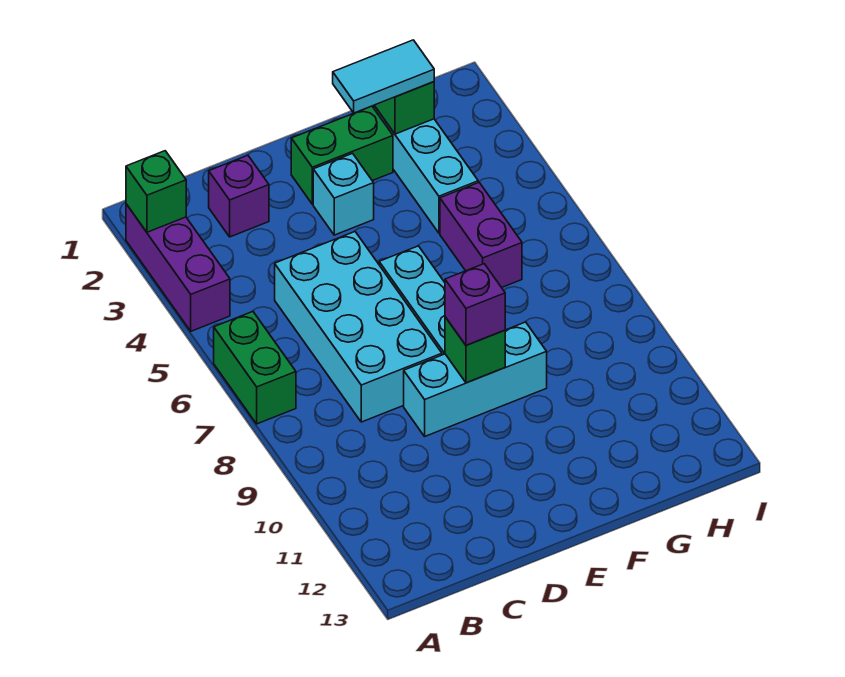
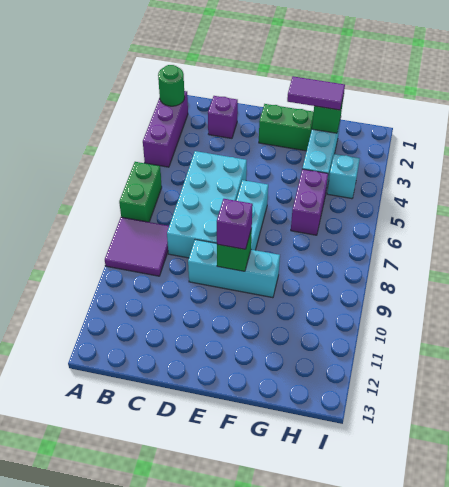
green brick A2 level 2 -> green round brick A2 level 2
none -> purple tile A8:B9 level 1
cyan brick E3 level 1 -> cyan brick H4 level 1
cyan tile F2:G2 level 3 -> purple tile F2:G2 level 3

